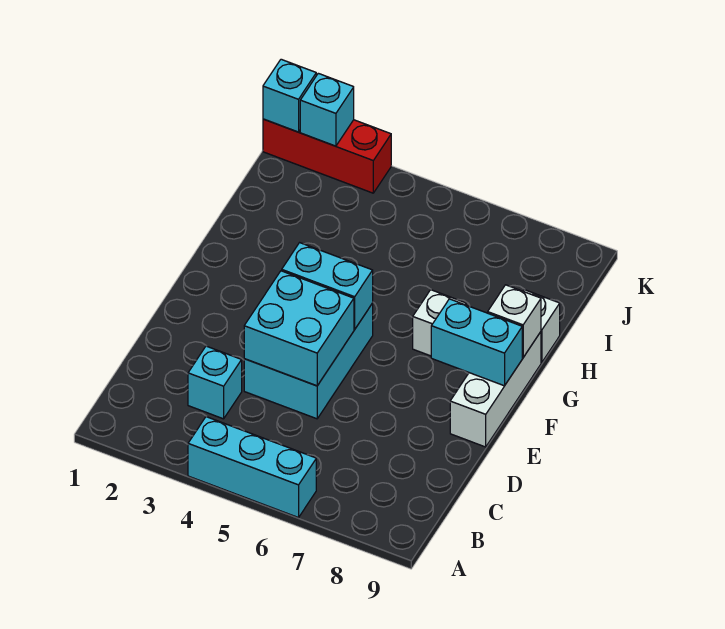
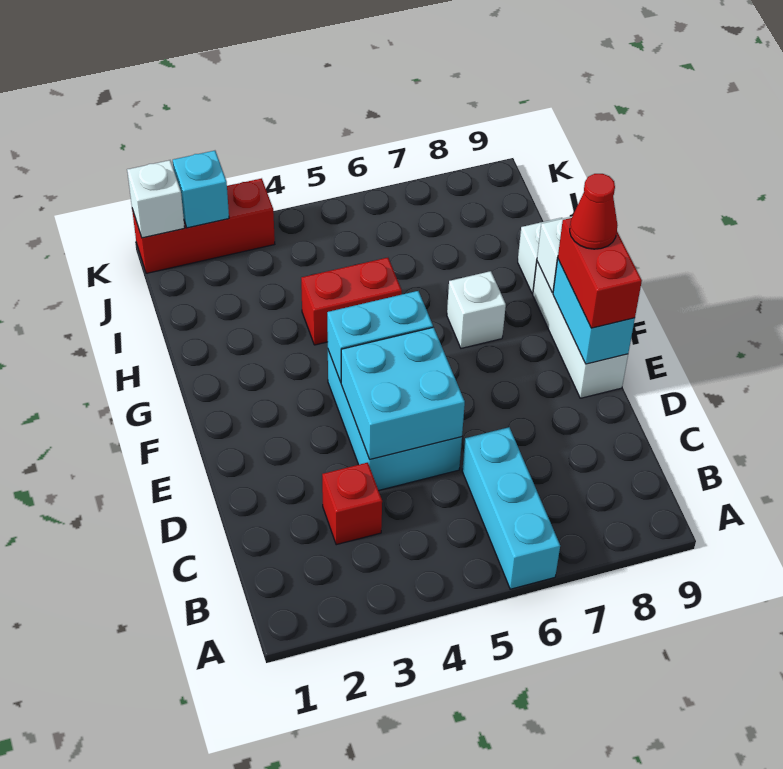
cyan brick A4:A6 level 1 -> cyan brick A6:C6 level 1
cyan brick C3 level 1 -> red brick C3 level 1
none -> red brick E9:F9 level 3
cyan brick F8:F9 level 2 -> cyan brick E9:F9 level 2
none -> red cone F9 level 4
none -> red brick H4:H5 level 1
cyan brick K1 level 2 -> white brick K1 level 2

